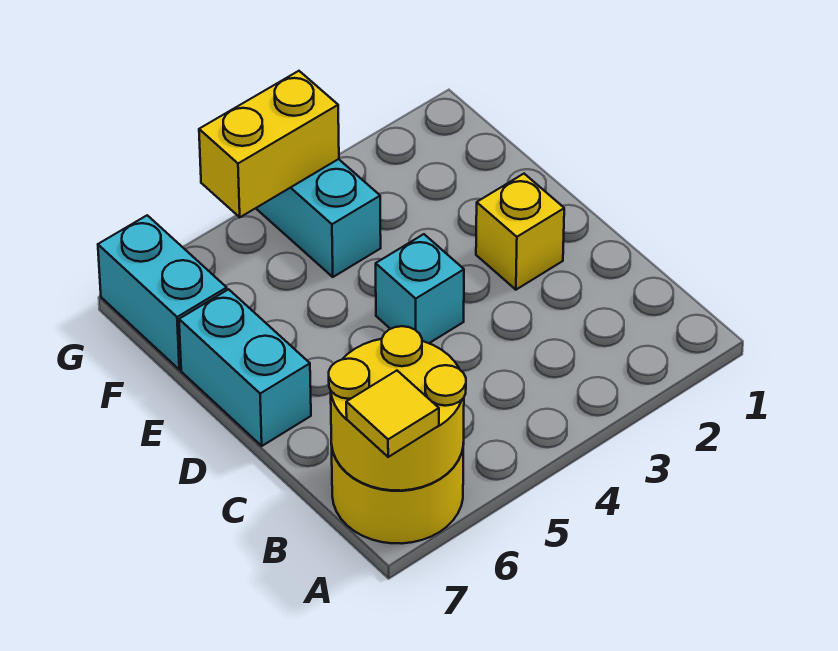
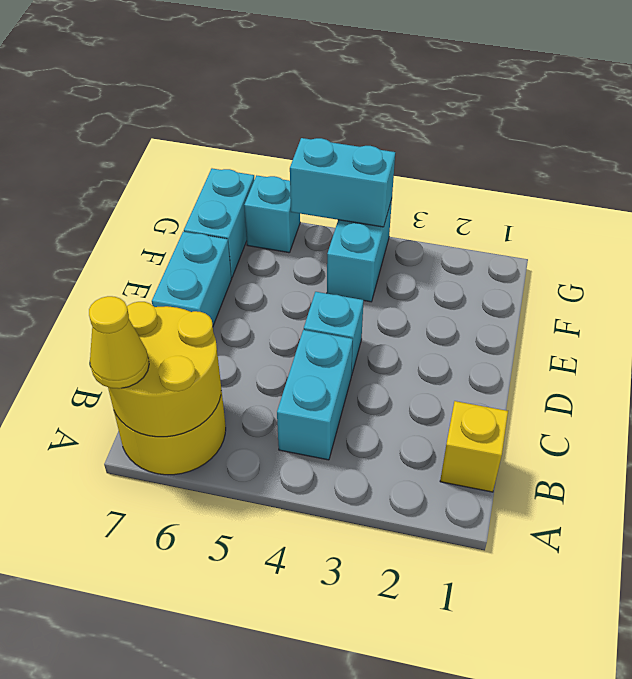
yellow tile A7 level 3 -> yellow cone A7 level 3
none -> cyan brick B4:C4 level 1
yellow brick D2 level 1 -> yellow brick B1 level 1
yellow brick G4:G5 level 2 -> cyan brick G4:G5 level 2
none -> cyan brick G6 level 1

